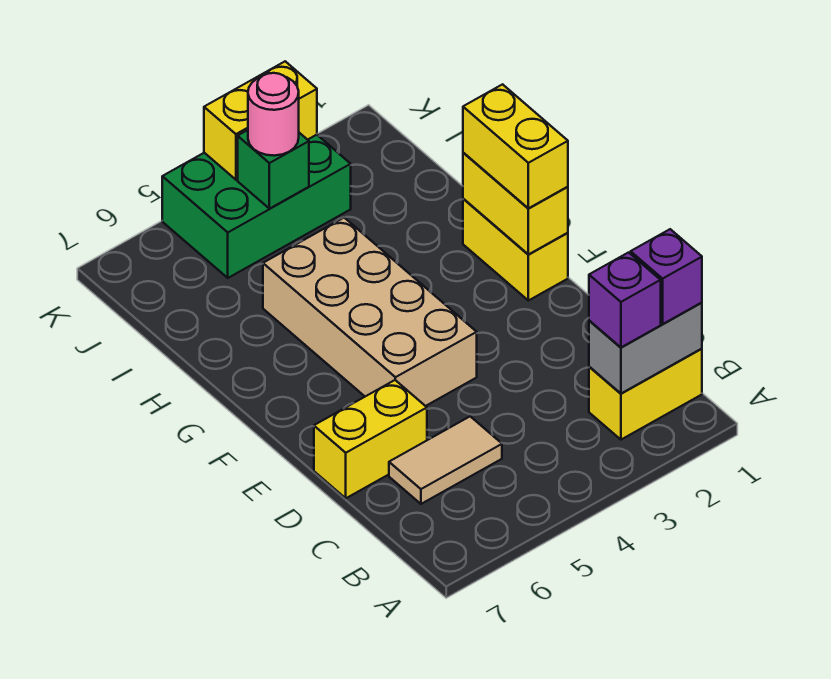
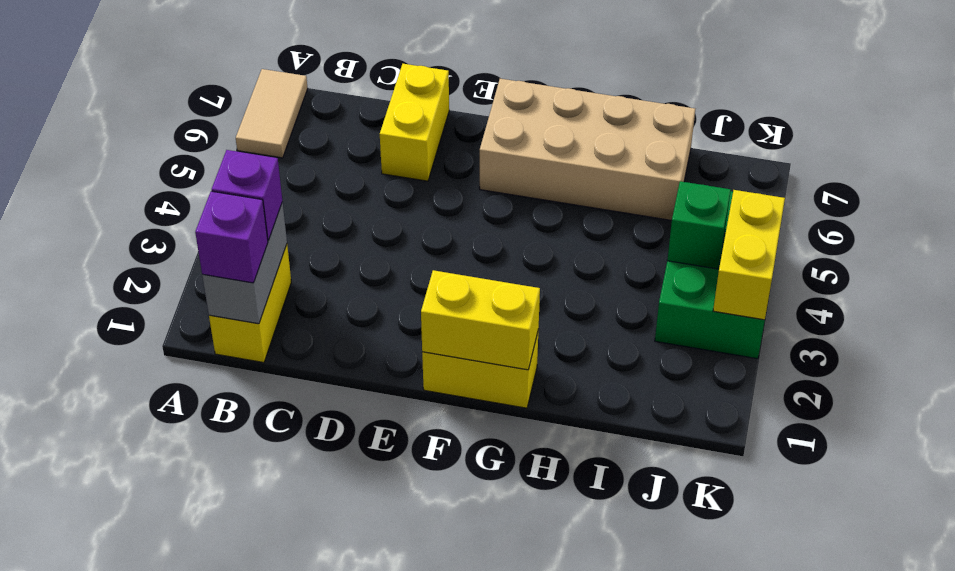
tan tile C5:C6 level 1 -> tan tile A6:A7 level 1
tan brick E4:H5 level 1 -> tan brick F6:I7 level 1
yellow brick F1:G1 level 3 -> none
pink round brick J4 level 3 -> none

